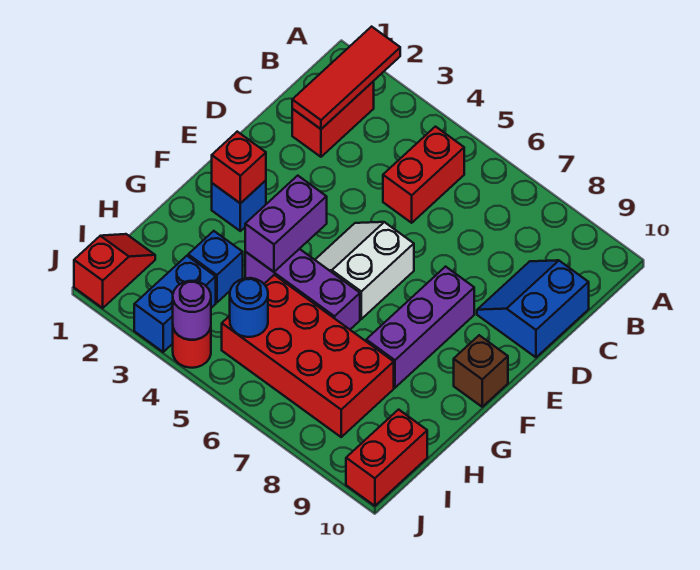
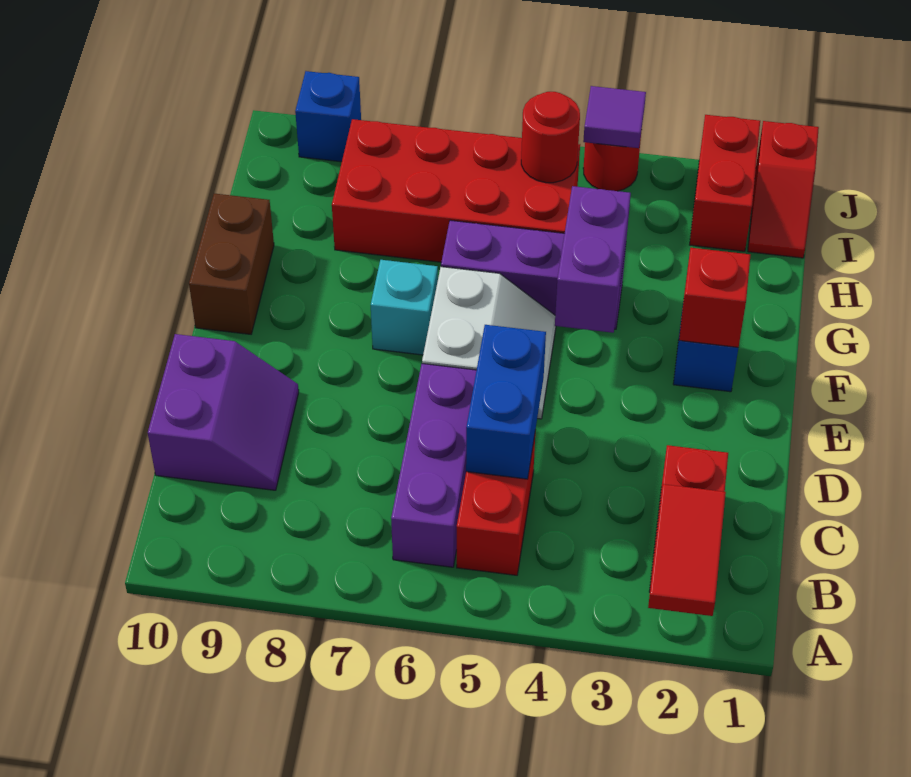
red tile A2:C2 level 2 -> red tile A2:B2 level 2
blue slope C9:D10 level 1 top 10 -> purple slope C9:D10 level 1 top 10
purple brick E8:G8 level 1 -> purple brick B6:D6 level 1
none -> cyan brick F7 level 1
brown brick F10 level 1 -> brown brick F10:G10 level 1
blue brick H3 level 1 -> blue brick J9 level 1
blue brick I3:J3 level 1 -> blue brick C5:D5 level 2
blue round brick I5 level 2 -> red round brick I5 level 2
red brick I10:J10 level 1 -> red brick I2:J2 level 1
purple round brick J4 level 2 -> purple tile J4 level 2

